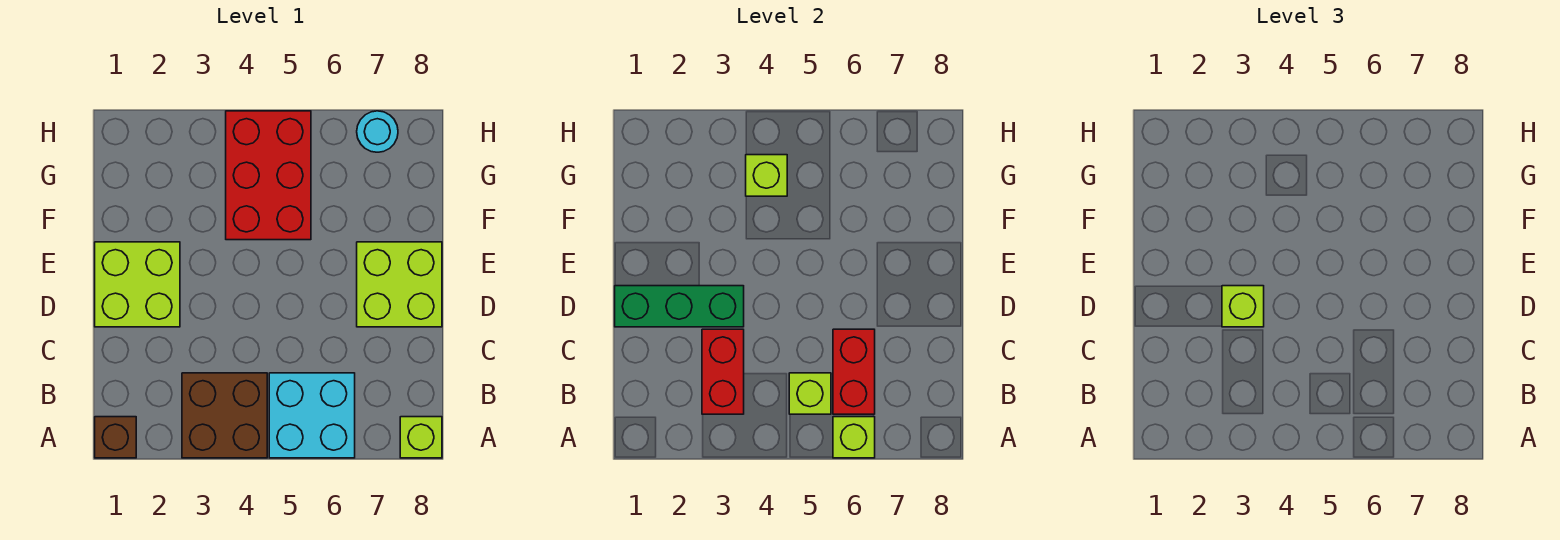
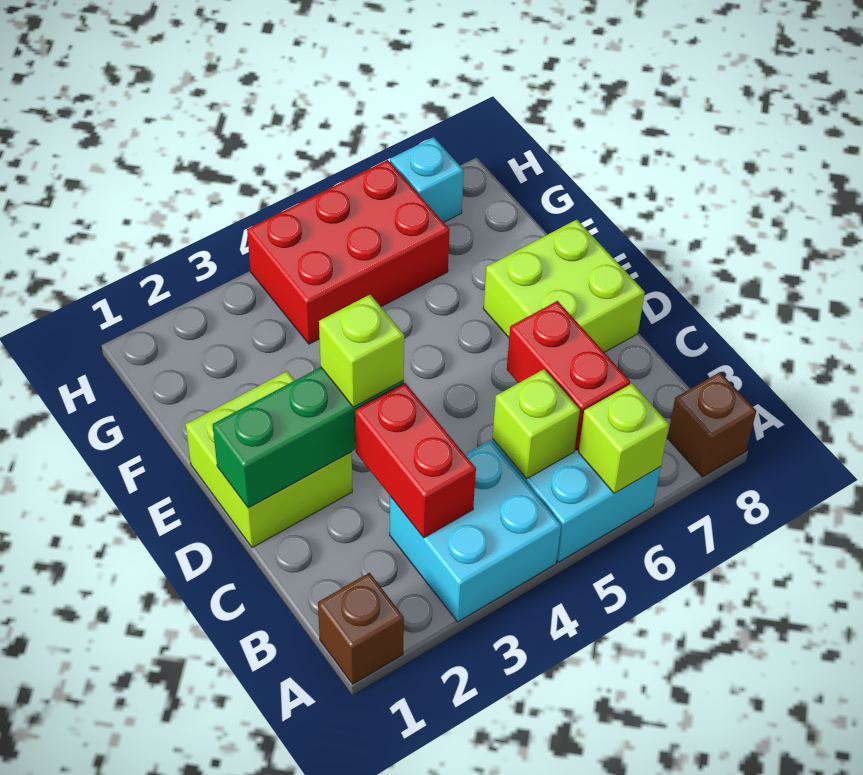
brown brick A3:B4 level 1 -> cyan brick A3:B4 level 1
lime brick A8 level 1 -> brown brick A8 level 1
red brick F4:H5 level 1 -> red brick G4:H6 level 1
lime brick G4 level 2 -> none
cyan round brick H7 level 1 -> cyan brick H7 level 1

